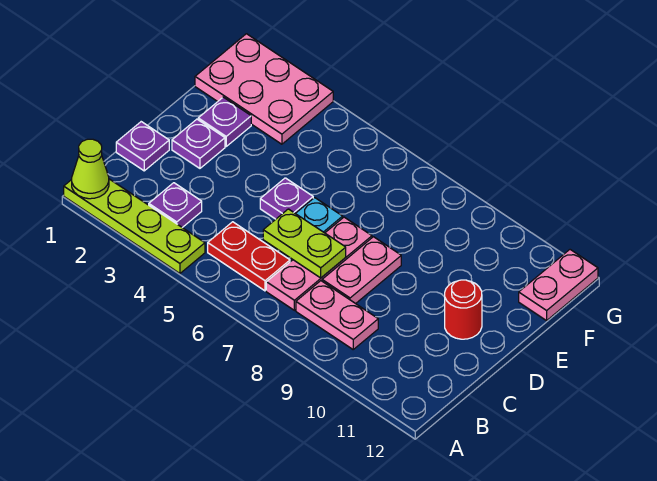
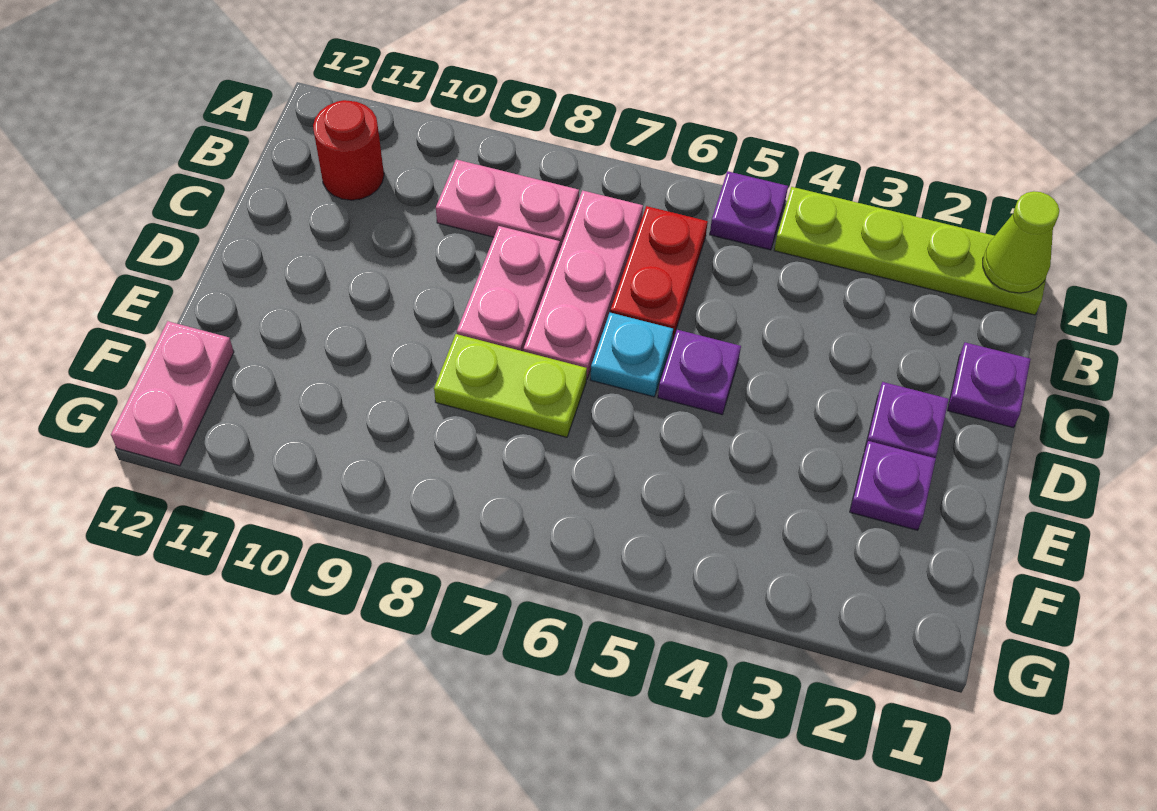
purple plate B3 level 1 -> purple plate A5 level 1
red plate B5:B6 level 1 -> red plate B6:C6 level 1
lime plate C6:C7 level 2 -> lime plate E7:E8 level 1
red round brick D11 level 1 -> red round brick B11 level 1
pink plate F1:G3 level 1 -> none

